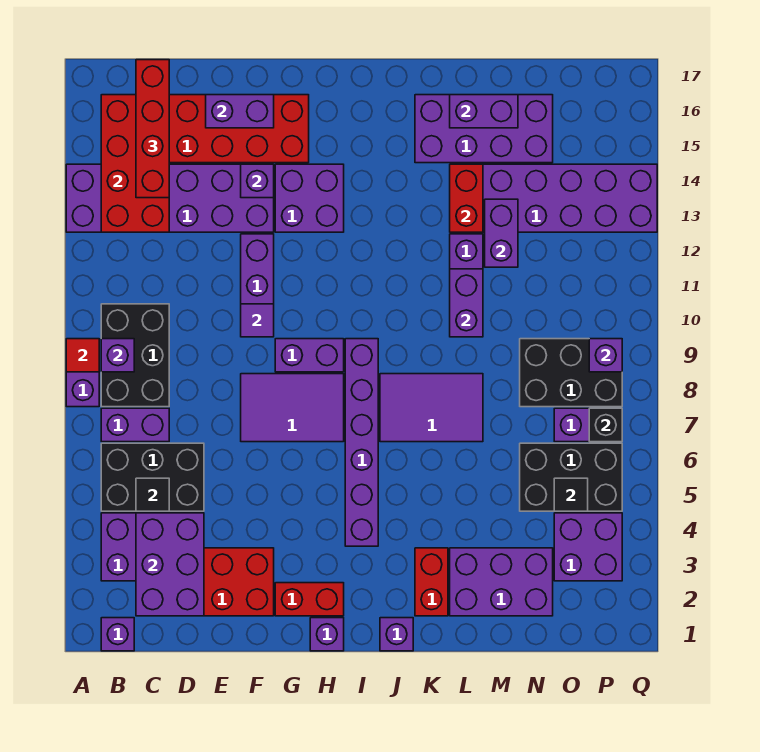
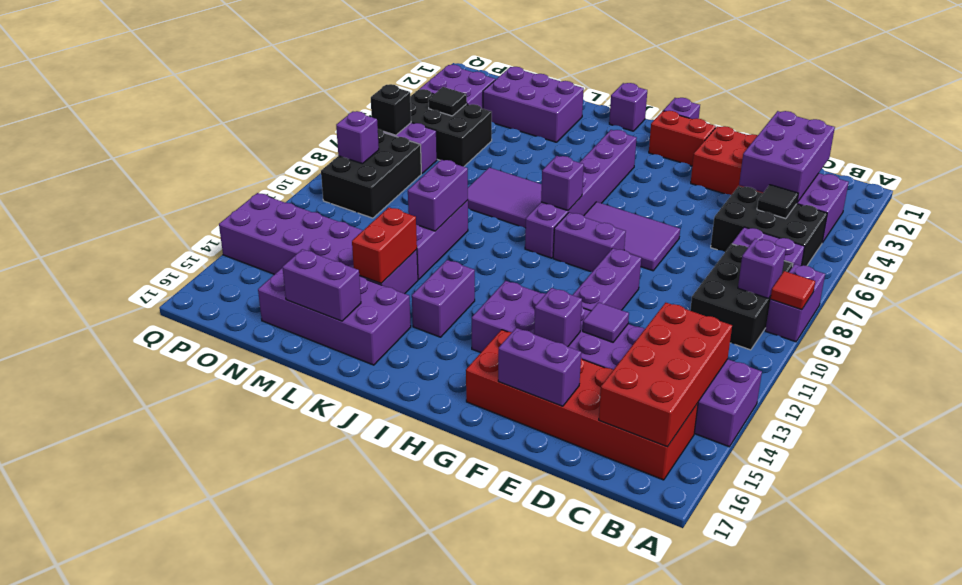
purple brick B1 level 1 -> purple brick I8 level 2
red brick C14:C17 level 3 -> none
purple tile F10 level 2 -> purple tile E13 level 2
red brick K2:K3 level 1 -> none
purple brick M12:M13 level 2 -> purple brick J13:J14 level 1
black brick N8:P9 level 1 -> black brick O8:P10 level 1

